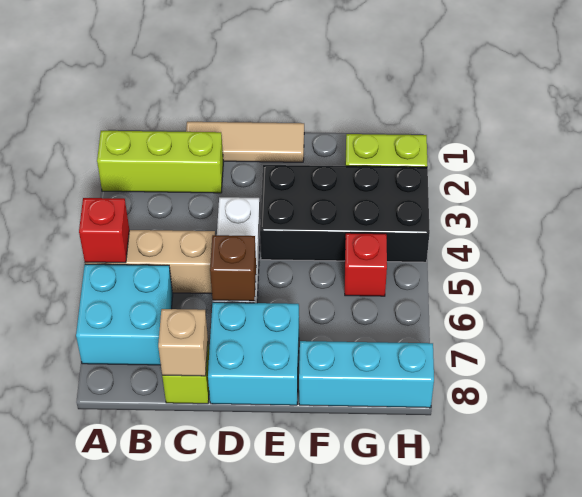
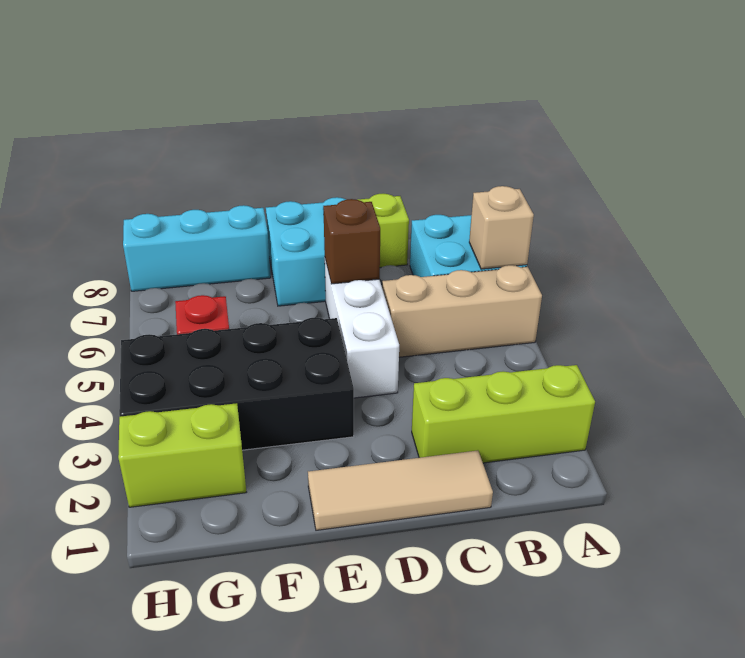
red brick A5 level 2 -> none
tan brick C8 level 2 -> tan brick A6 level 2

